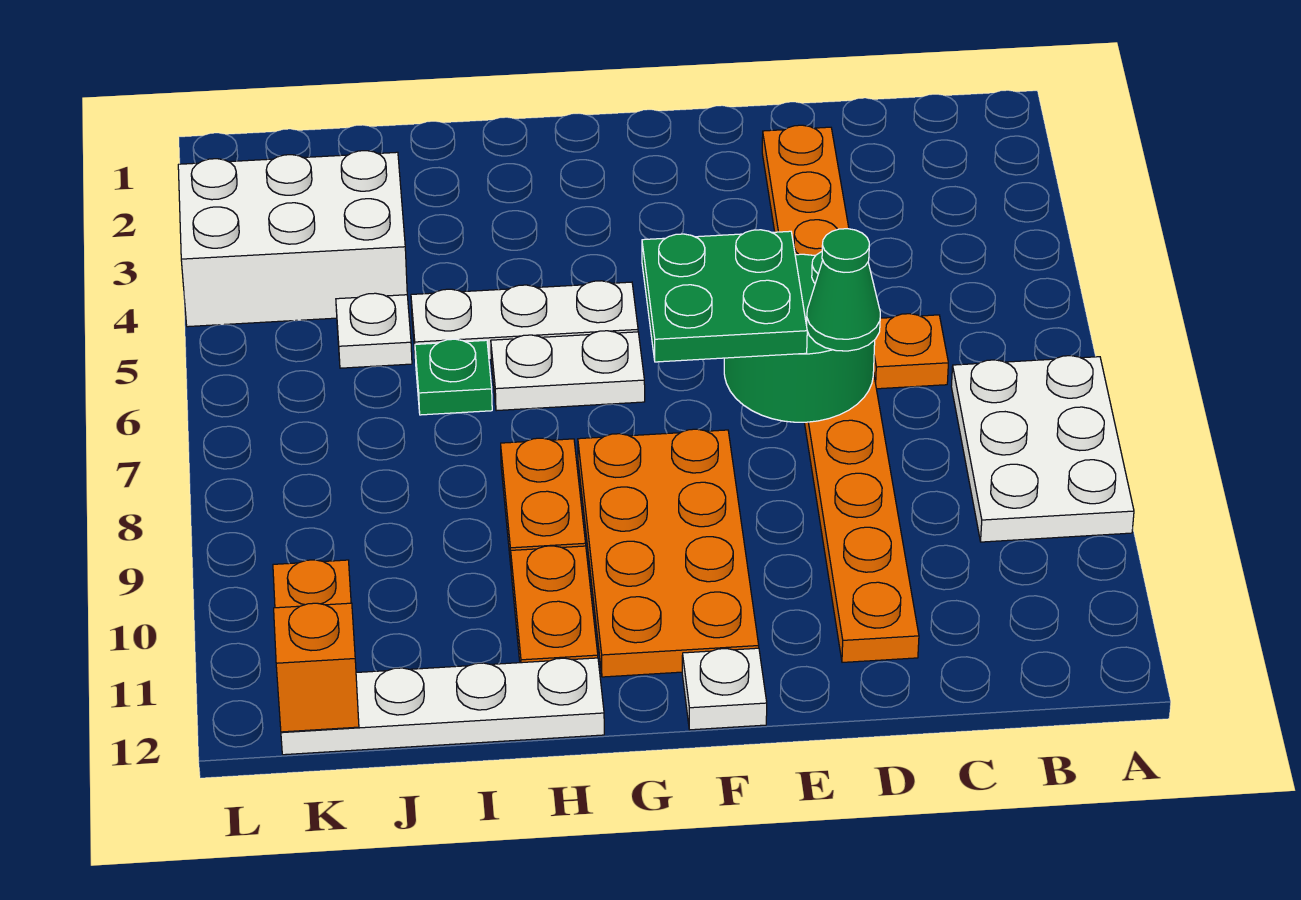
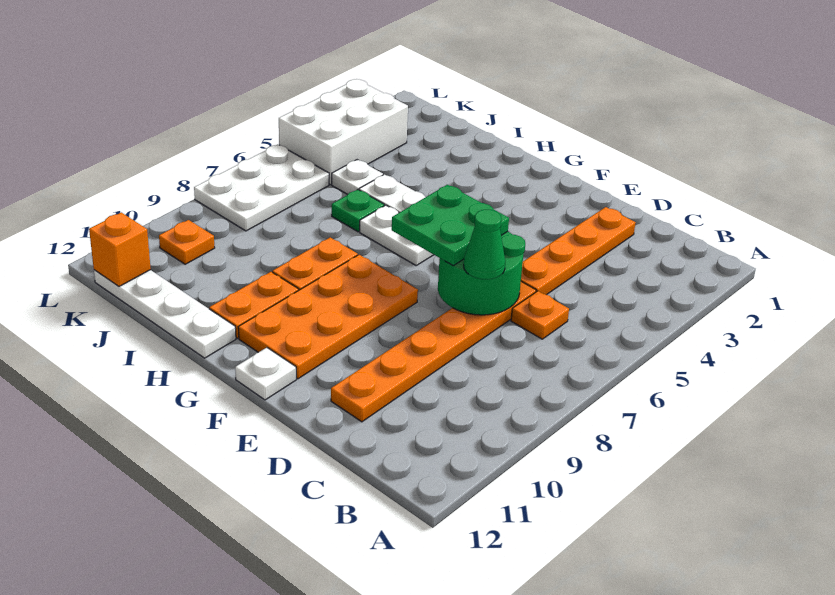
white plate A7:B9 level 1 -> white plate K6:L8 level 1
white brick J3:L4 level 1 -> white brick K3:L5 level 1

